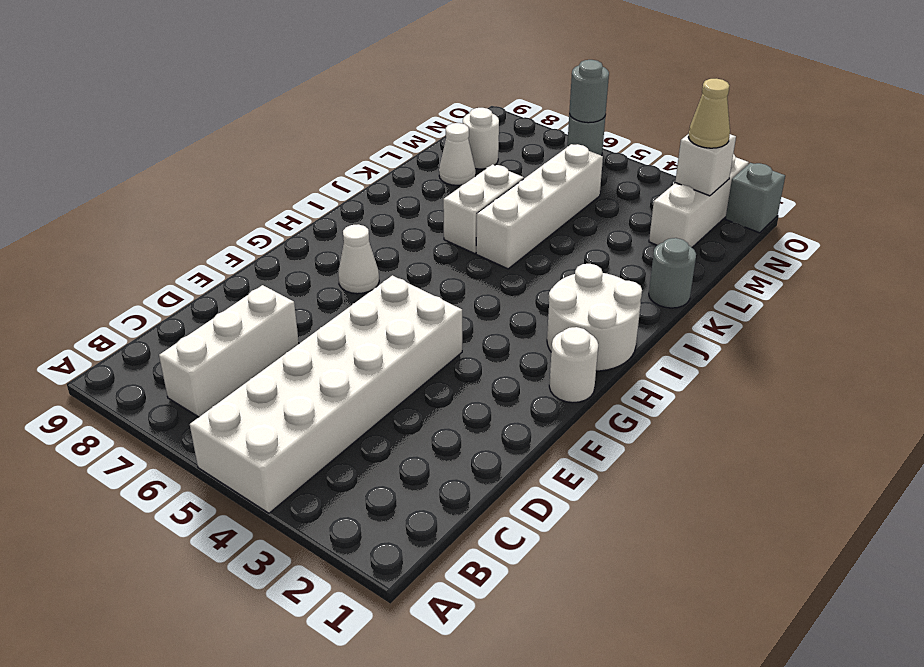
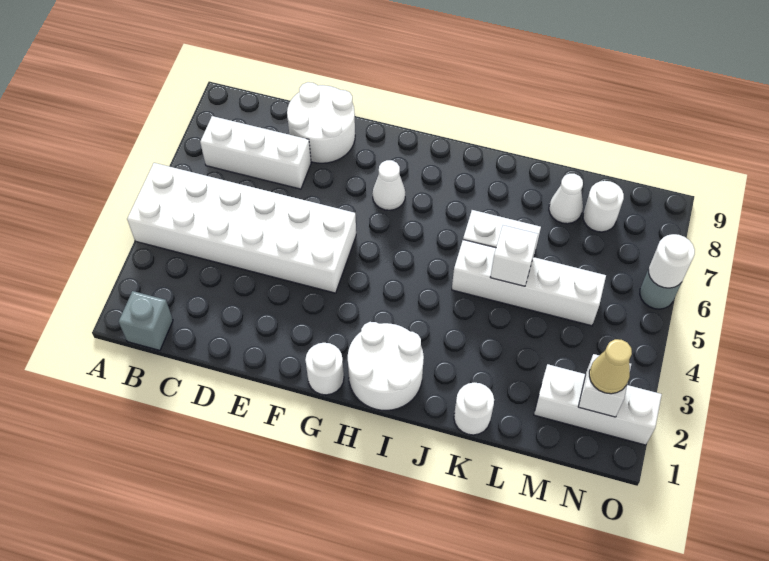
none -> white round brick D8:E9 level 1
grey round brick K1 level 1 -> white round brick K1 level 1
none -> white brick K5 level 2
grey brick O1 level 1 -> grey brick B1 level 1
grey round brick O6 level 2 -> white round brick O6 level 2

